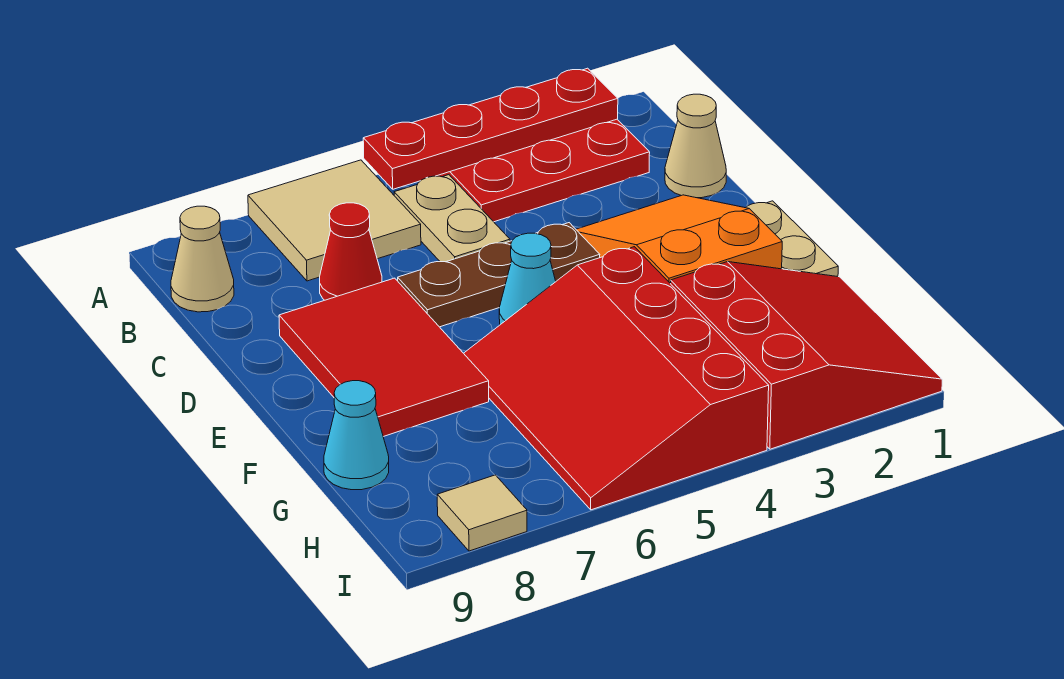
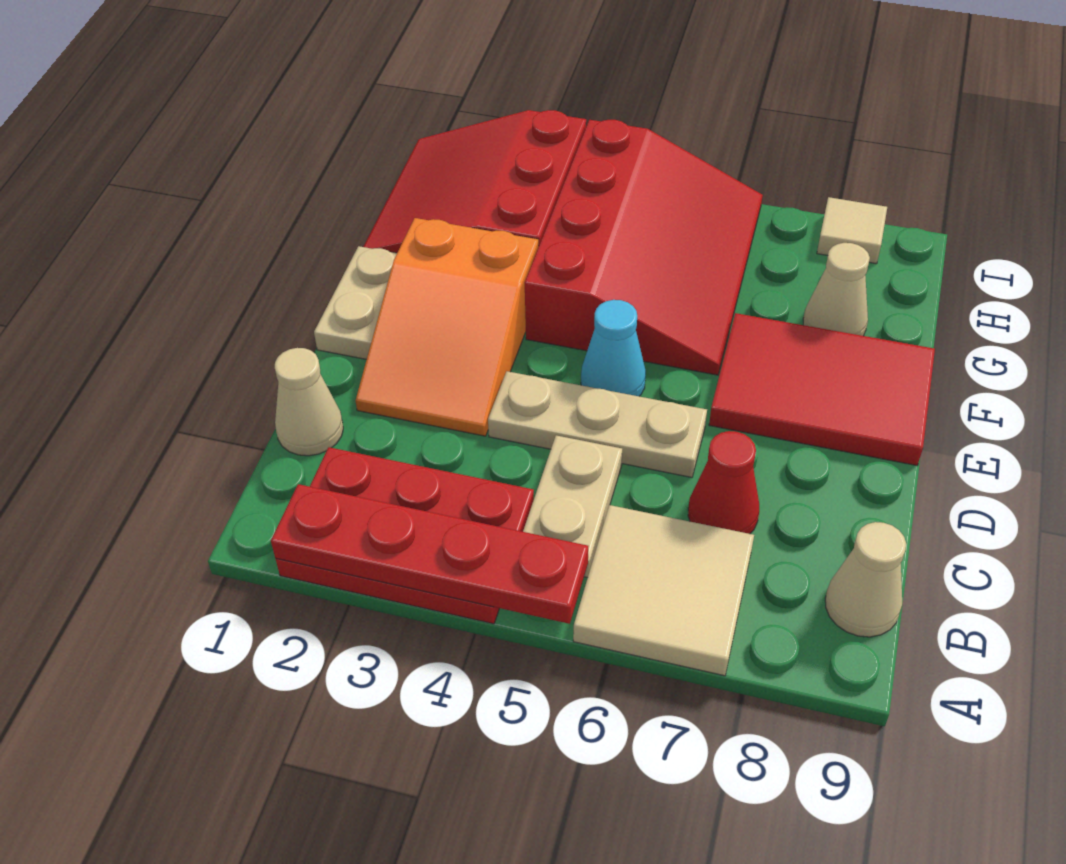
brown plate D4:D6 level 1 -> tan plate D4:D6 level 1
red tile D7:F8 level 1 -> red tile E7:F9 level 1
none -> tan cone G8 level 1
cyan cone G9 level 1 -> none

